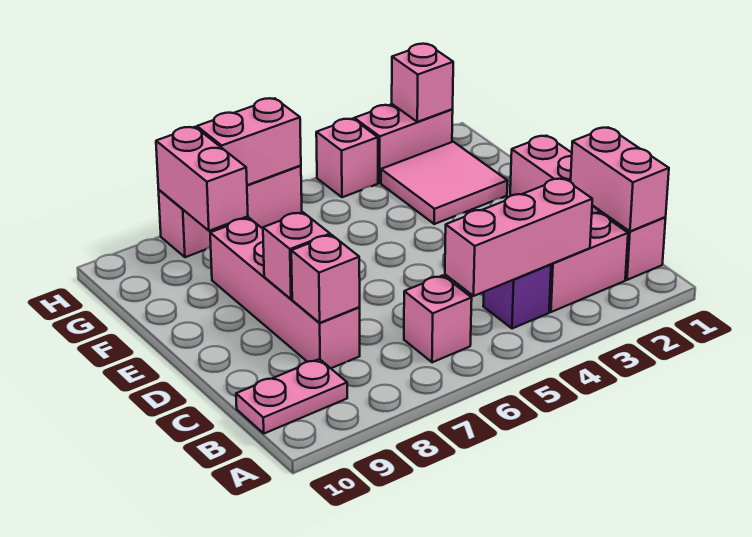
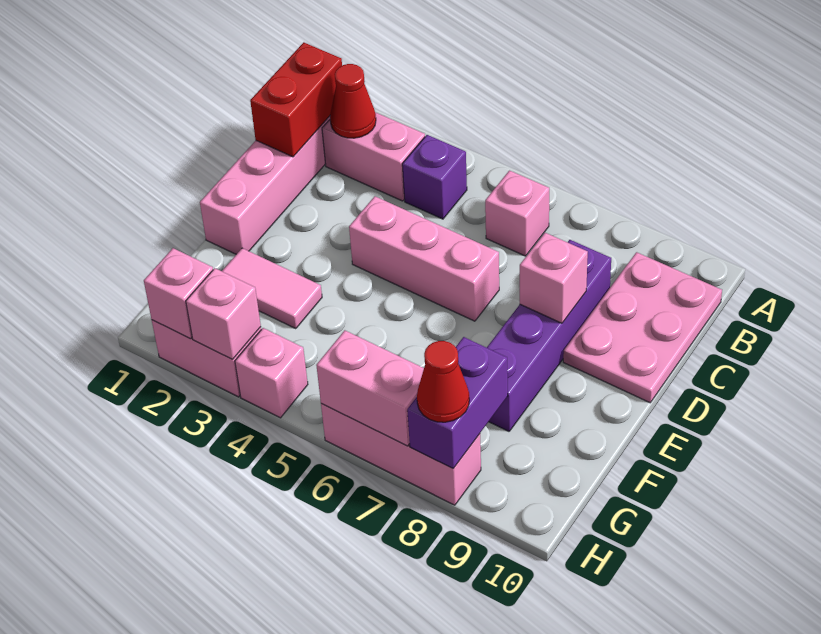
pink brick B1:C1 level 2 -> red brick B1:C1 level 2
none -> red cone B2 level 2
pink brick B3:B5 level 2 -> pink brick D4:D6 level 1
pink plate B9:B10 level 1 -> pink plate B9:D10 level 1
pink brick C8:F8 level 1 -> purple brick C8:F8 level 1
pink brick C8 level 2 -> pink brick H3 level 2
pink tile F2:G3 level 1 -> pink tile F2:F3 level 1
pink brick G8:H8 level 2 -> purple brick G8:H8 level 2
none -> red cone H8 level 3

